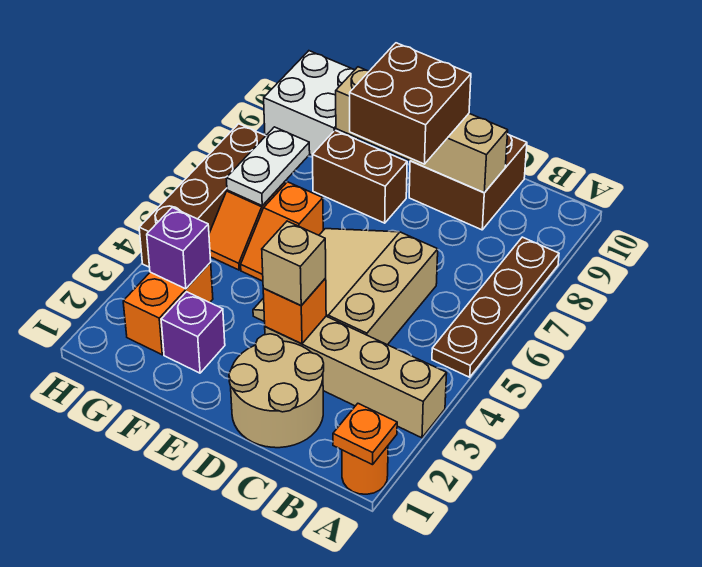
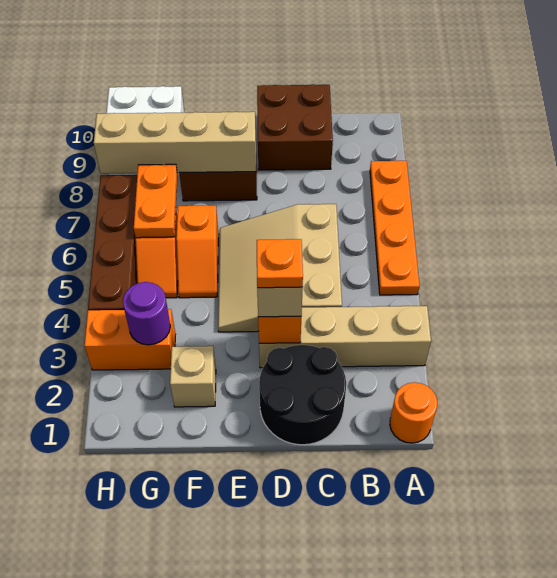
orange plate A1 level 2 -> orange plate D3 level 4
brown plate A5:A8 level 1 -> orange plate A5:A8 level 1
tan round brick C1:D2 level 1 -> black round brick C1:D2 level 1
tan brick C9:F9 level 2 -> tan brick E8:H8 level 2
brown brick D8:E9 level 3 -> none
purple brick F2 level 1 -> tan brick F2 level 1
orange brick G2:G3 level 1 -> orange brick G3:H3 level 1
purple brick G3 level 2 -> purple round brick G3 level 2
white plate G6:G7 level 2 -> orange plate G6:G7 level 2

